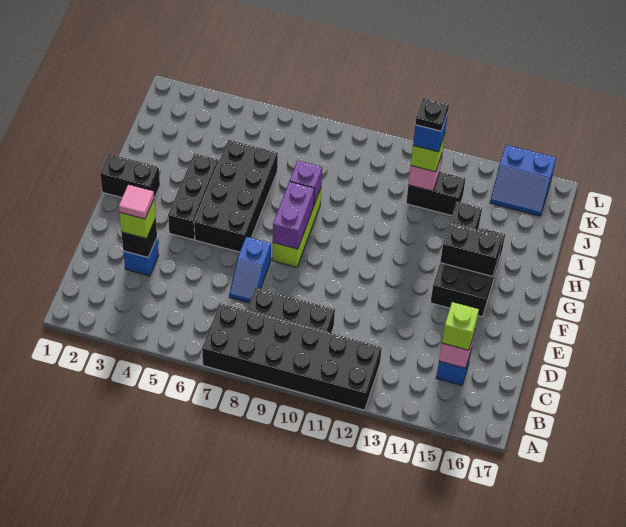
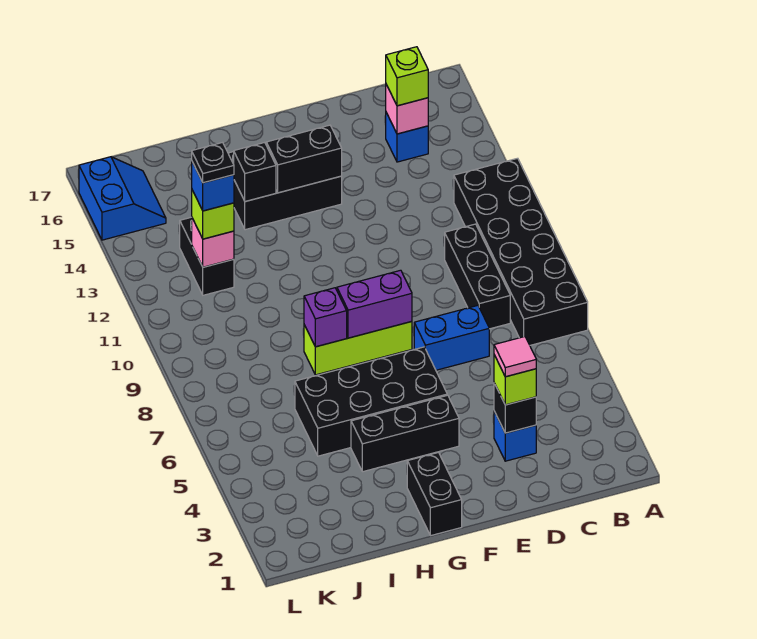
blue slope D7:E7 level 1 top E -> blue brick D7:E7 level 1
black brick G14:G15 level 2 -> black brick F14:G14 level 2

